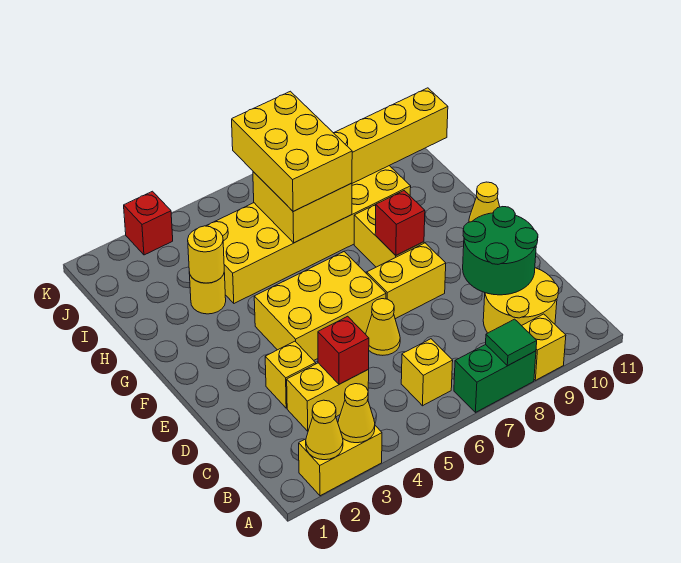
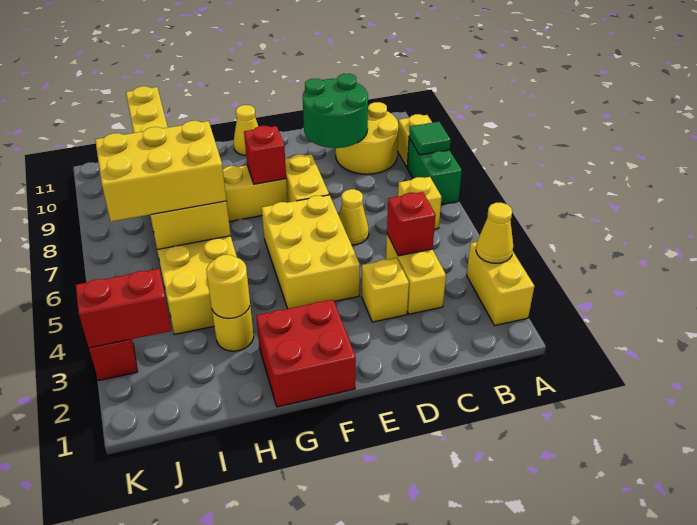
yellow cone A2 level 2 -> none
none -> red brick F1:G2 level 1
none -> red brick J3:K3 level 2

